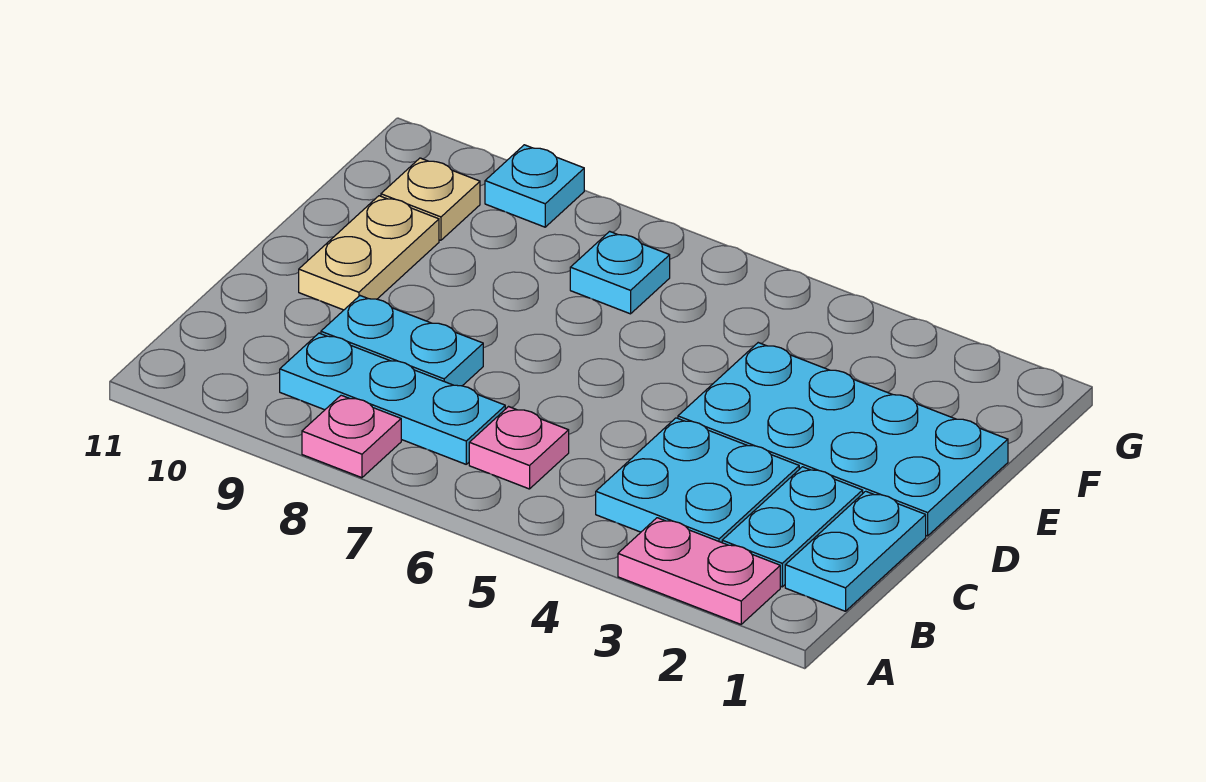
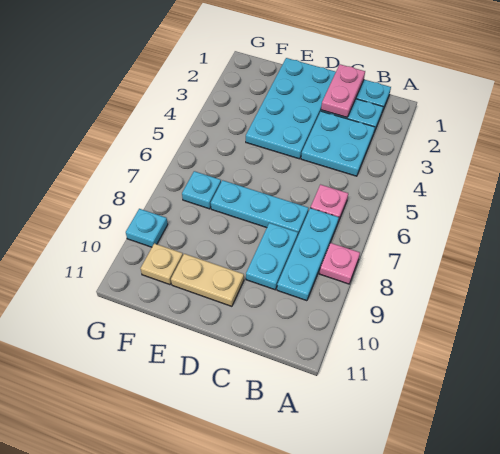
pink plate A2:A3 level 1 -> pink plate C1:C2 level 2
none -> cyan plate C7:E7 level 1

